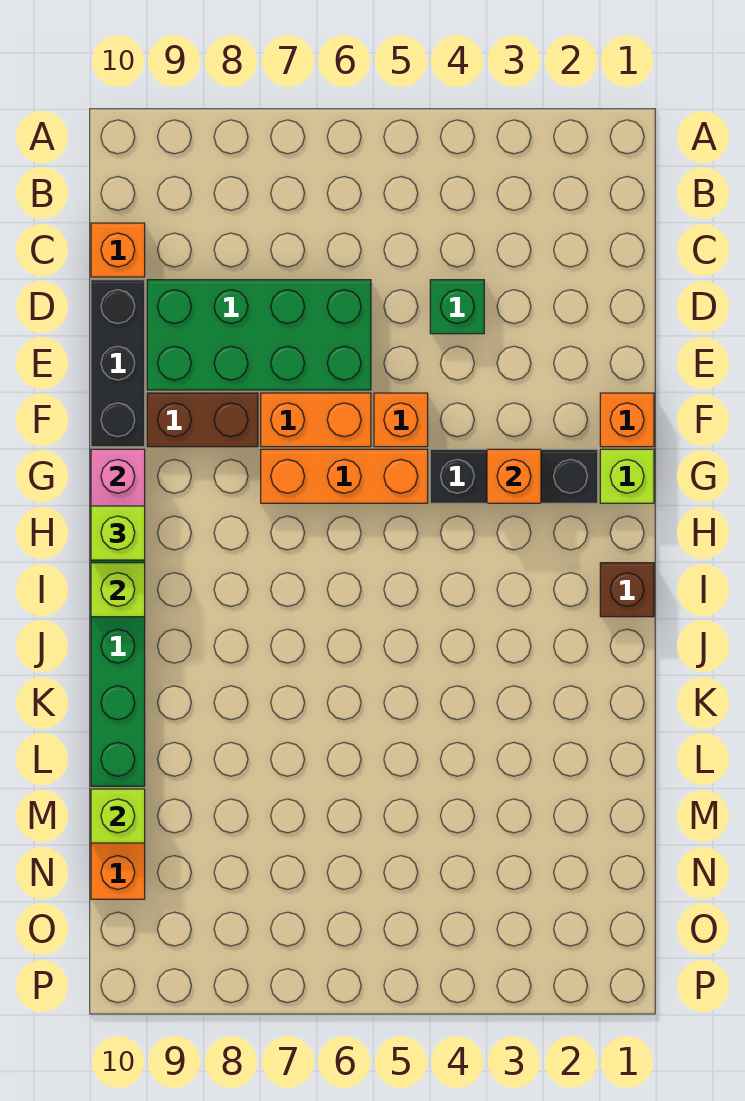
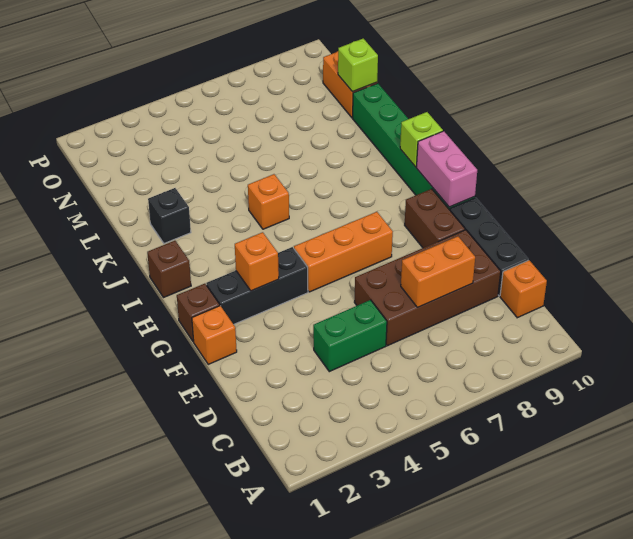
green brick D4 level 1 -> green brick D4:D5 level 1
green brick D6:E9 level 1 -> brown brick D6:E9 level 1
orange brick F5 level 1 -> orange brick J5 level 1
orange brick F6:F7 level 1 -> orange brick D7:D8 level 2
brown brick F8:F9 level 1 -> brown brick F9:G9 level 1
lime brick G1 level 1 -> brown brick G1 level 1
lime brick H10 level 3 -> none
none -> black brick K2 level 1

